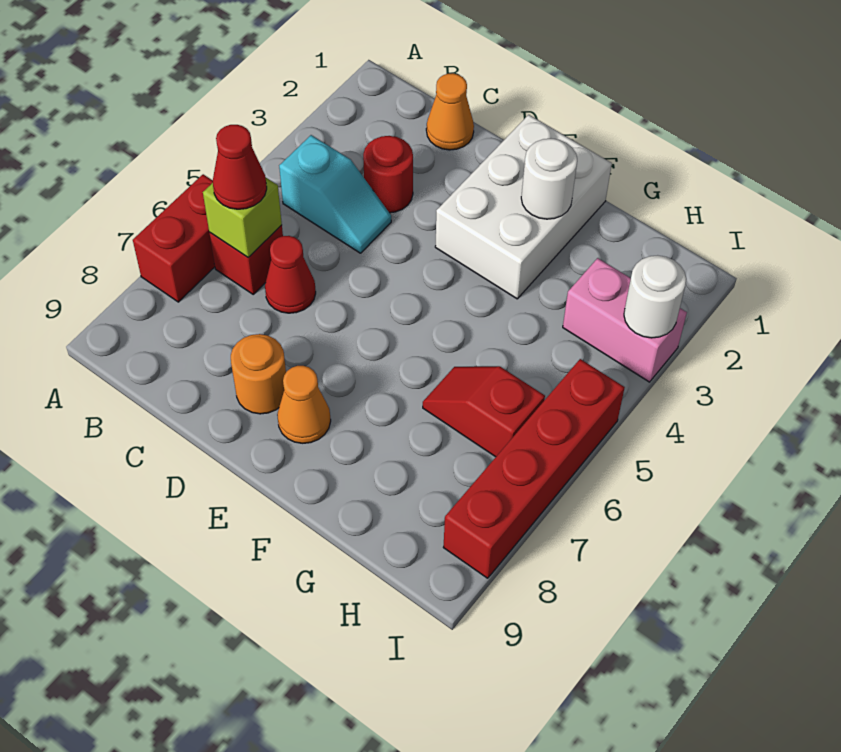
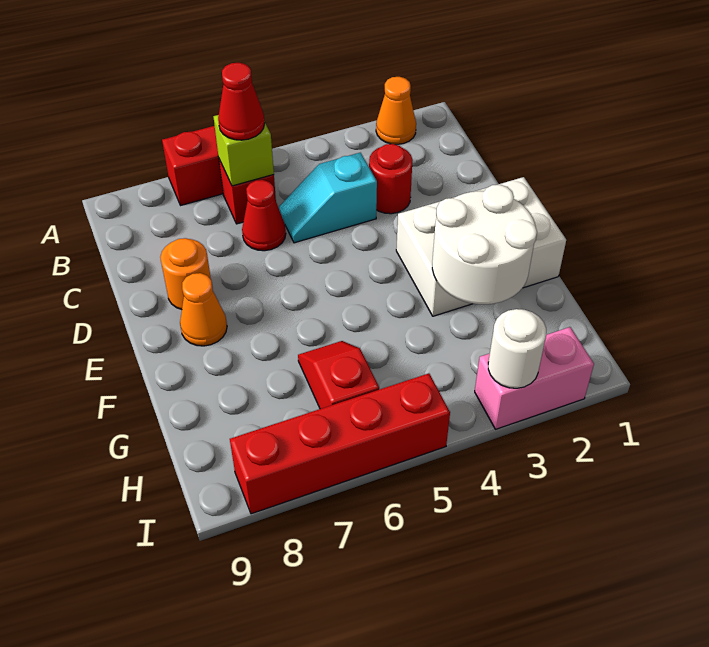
cyan slope B4:C4 level 1 top B -> cyan slope C4:C5 level 1 top 4
orange cone C1 level 1 -> orange cone A2 level 1
white round brick F2 level 2 -> white round brick F2:G3 level 2
pink brick H3:I3 level 1 -> pink brick I2:I3 level 1

